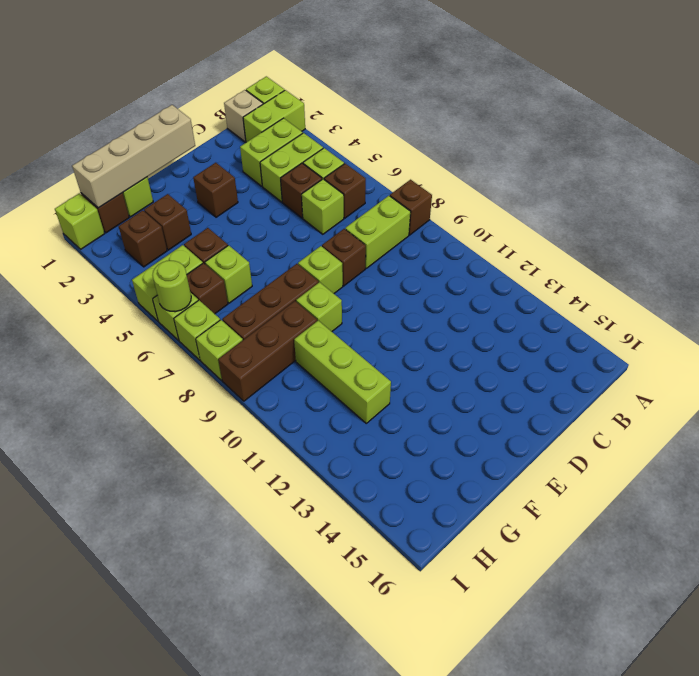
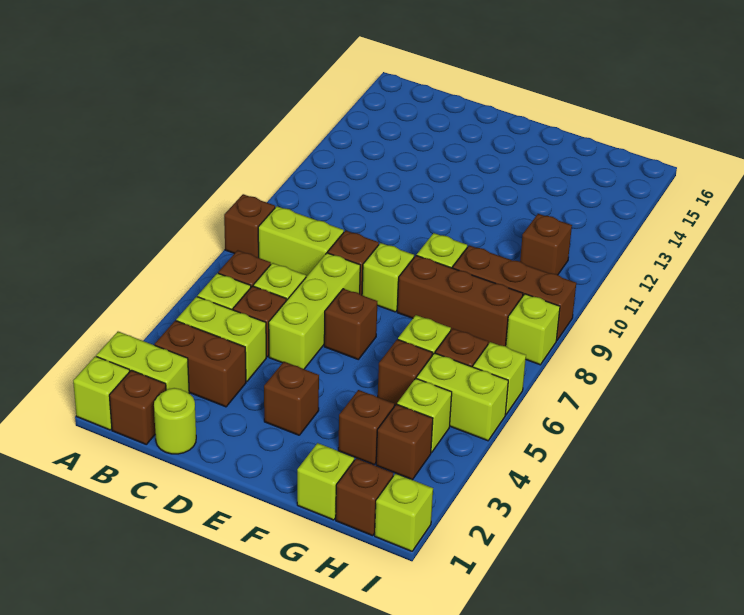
tan brick B1 level 1 -> brown brick B1 level 1
lime brick B3:C3 level 1 -> brown brick B3:C3 level 1
tan brick E1:H1 level 2 -> none
none -> brown brick E6 level 1
lime brick G10:G12 level 1 -> lime brick D5:D7 level 1
none -> brown brick H11 level 1
lime round brick I6 level 2 -> lime round brick C1 level 1
lime brick I7 level 1 -> lime brick H4 level 1

